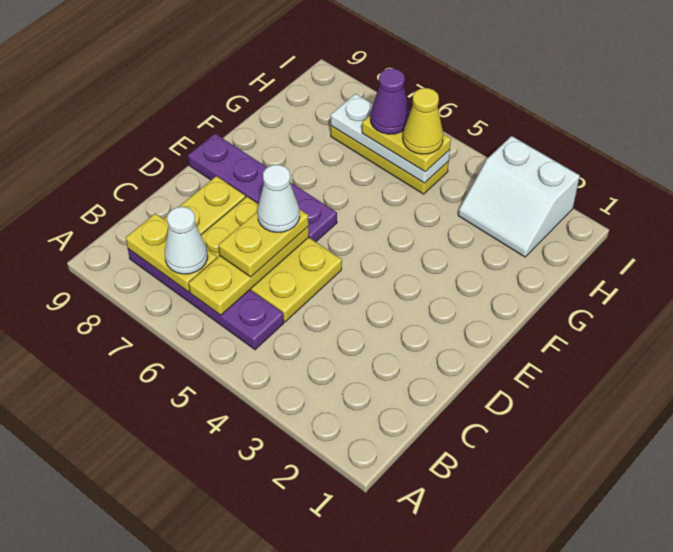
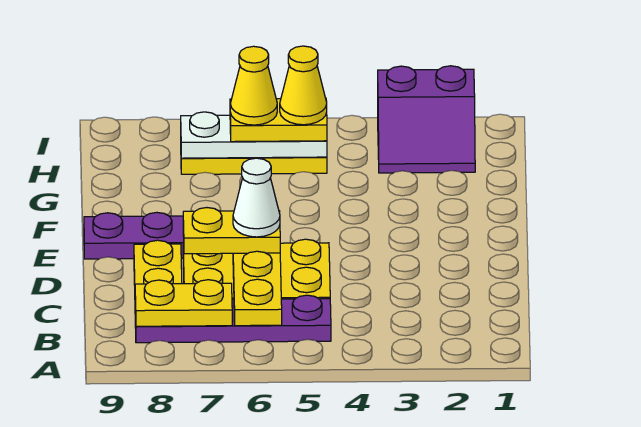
white cone B7 level 3 -> none
yellow plate C6:D6 level 3 -> yellow plate D6:D7 level 3
white slope H2:I3 level 1 top I -> purple slope H2:I3 level 1 top I
purple cone H6 level 4 -> yellow cone H6 level 4

